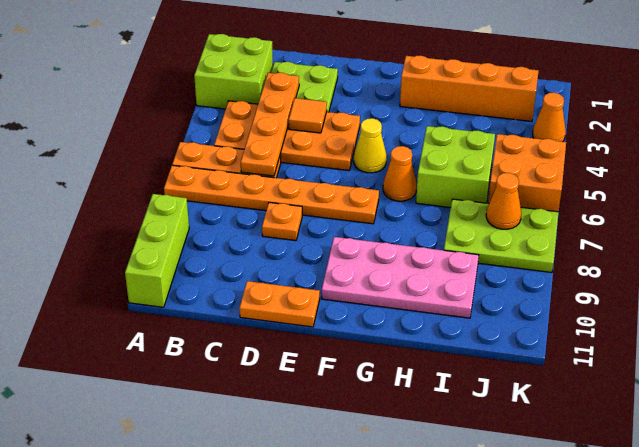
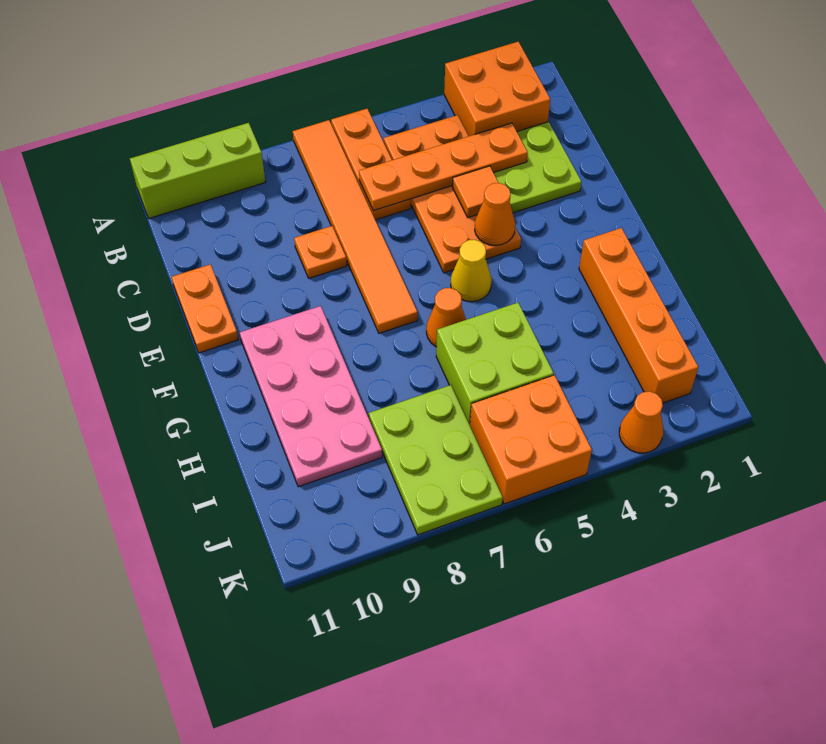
lime brick A2:B3 level 1 -> orange brick A2:B3 level 1
orange plate A7:F7 level 1 -> orange tile A7:F7 level 1
orange cone J7 level 2 -> orange cone E4 level 2

